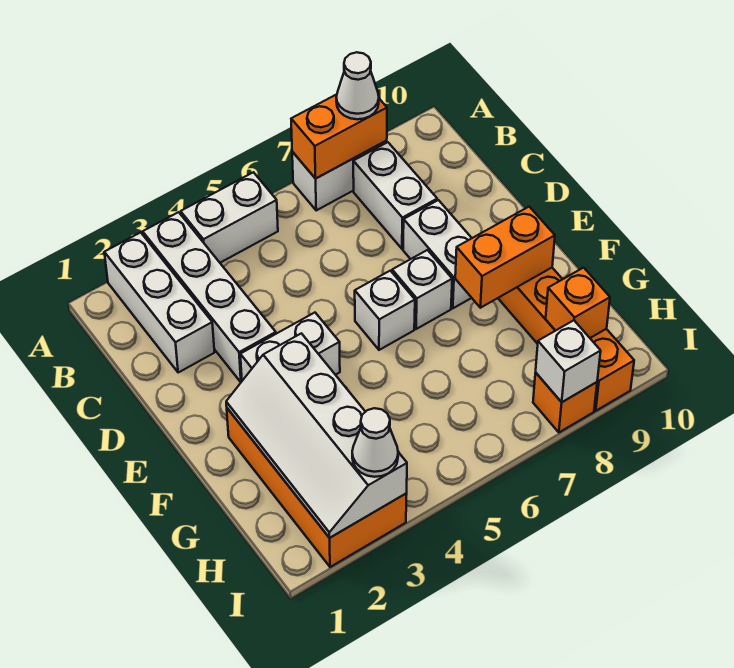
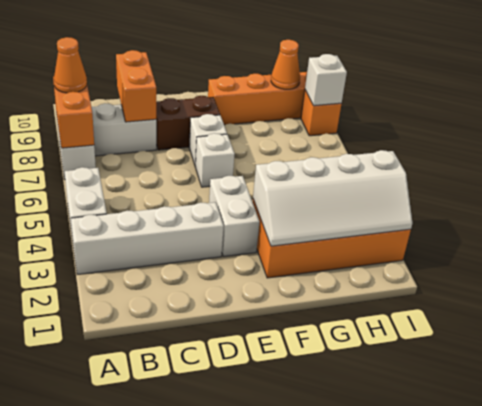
white brick A2:C2 level 1 -> none
white cone A8 level 3 -> orange cone A8 level 3
white brick D8:E8 level 1 -> brown brick D8:E8 level 1
orange brick F8:F9 level 2 -> orange brick C8:C9 level 2
orange brick H9 level 2 -> orange cone H9 level 2
white cone I3 level 3 -> none

